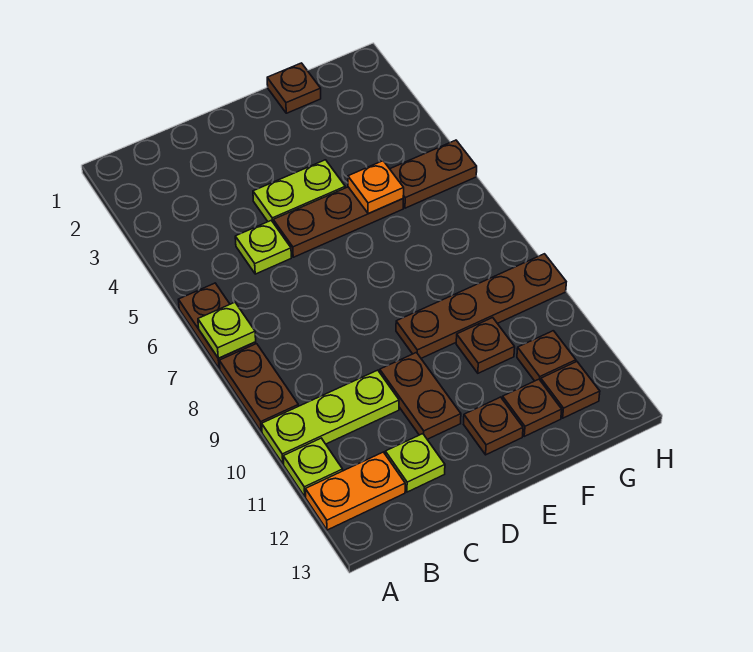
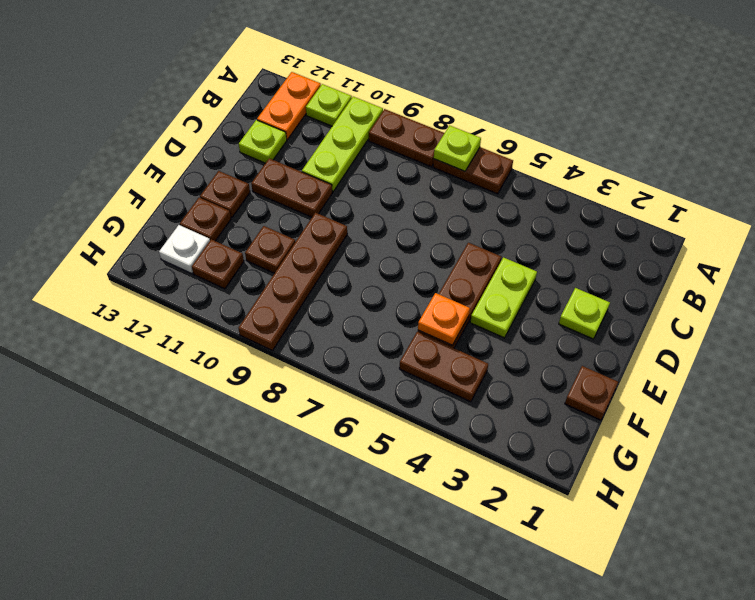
lime plate C5 level 1 -> lime plate D2 level 1
brown plate G5:H5 level 1 -> brown plate G4:G5 level 1
brown plate G12 level 1 -> white plate G12 level 1

